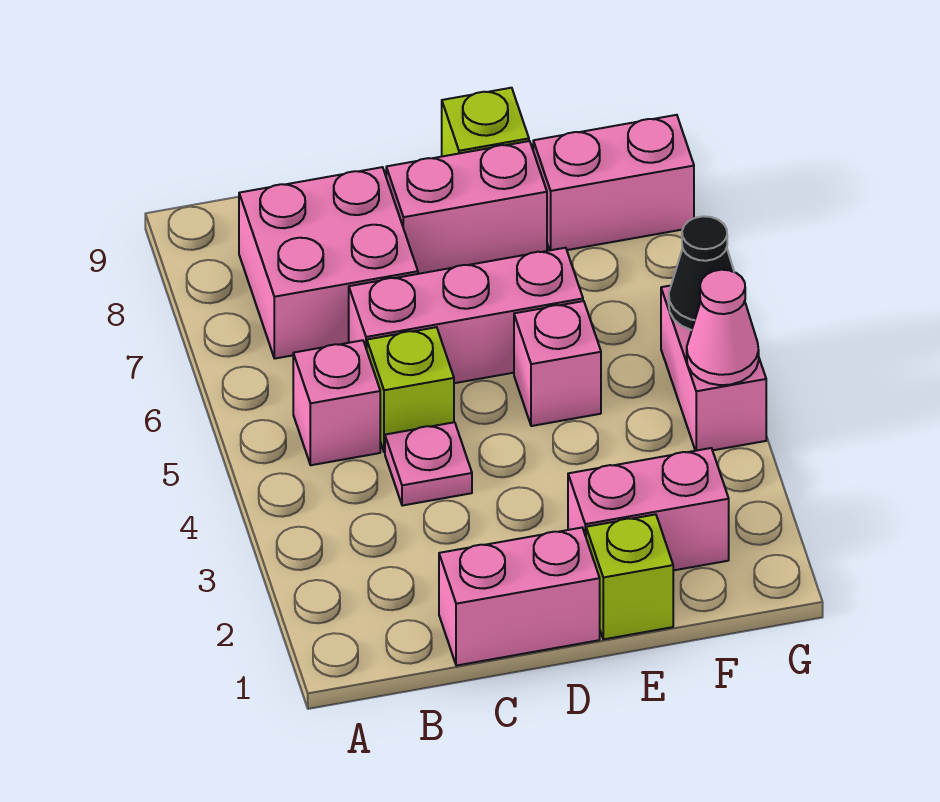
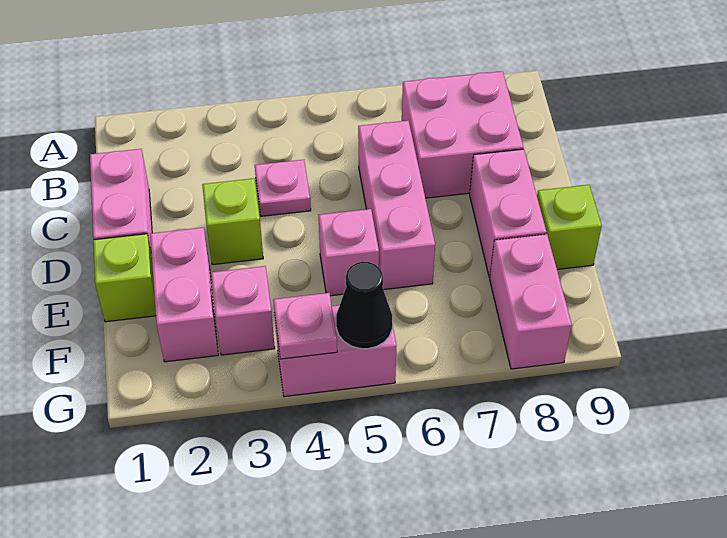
pink brick B5 level 1 -> pink brick F3 level 1
lime brick C5 level 1 -> lime brick D3 level 1
pink cone G4 level 2 -> pink plate G4 level 2

